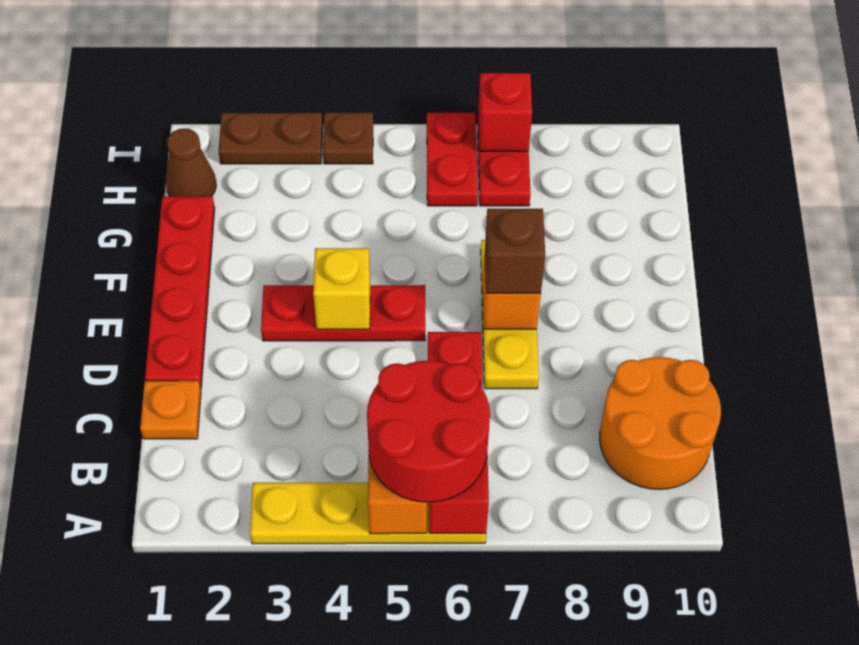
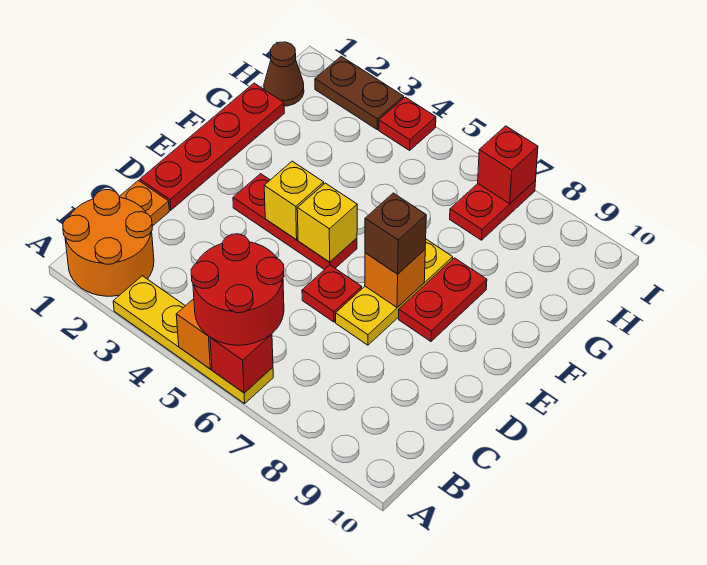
orange round brick B9:C10 level 1 -> orange round brick A1:B2 level 1
none -> yellow brick E5 level 2
red plate H6:I6 level 1 -> red plate E8:F8 level 1
brown plate I4 level 1 -> red plate I4 level 1

